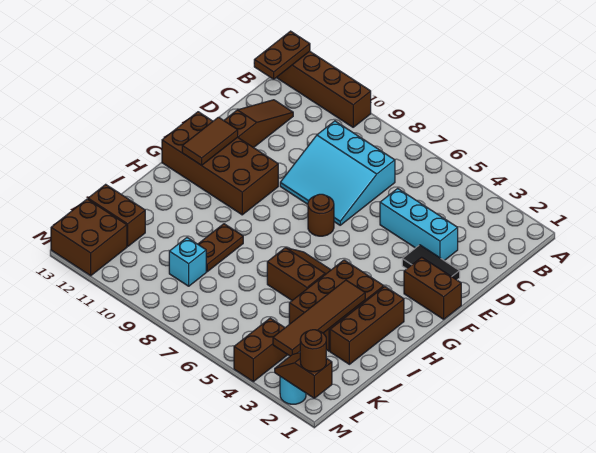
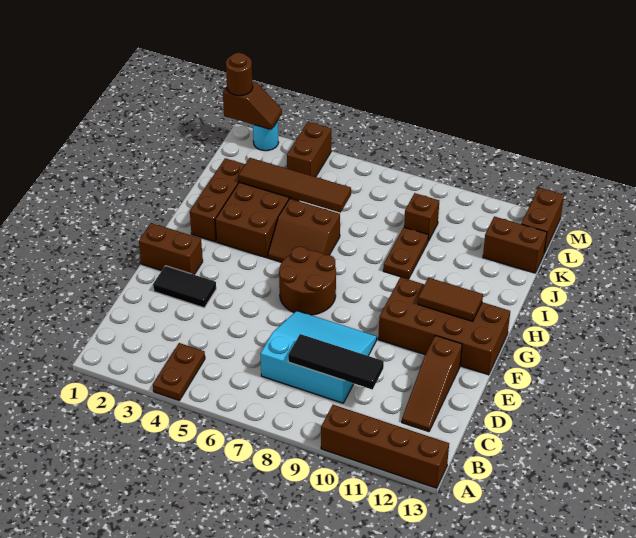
brown plate A13:B13 level 2 -> brown plate A4:B4 level 1
none -> black tile C8:C10 level 2
cyan brick D3:D5 level 1 -> none
brown round brick F7 level 1 -> brown round brick F6:G7 level 1
brown tile F12:G12 level 2 -> brown tile G11:G12 level 2
brown tile I3:L3 level 2 -> brown tile J3:J6 level 2
cyan brick K9 level 1 -> brown brick K9 level 1
brown brick L12:M13 level 1 -> brown brick L13:M13 level 1

